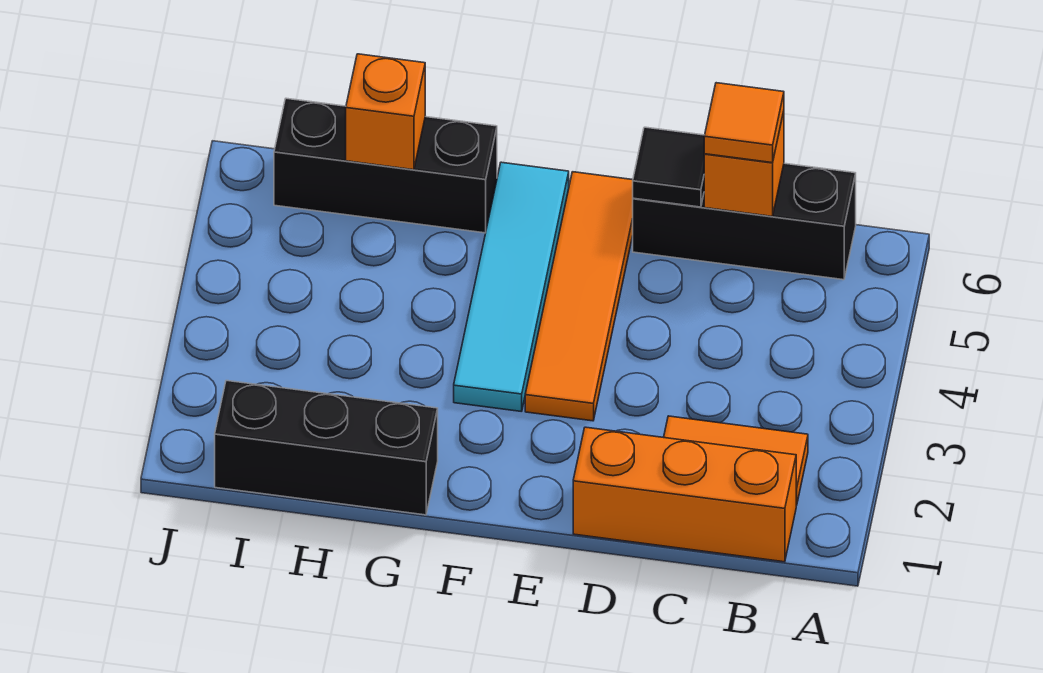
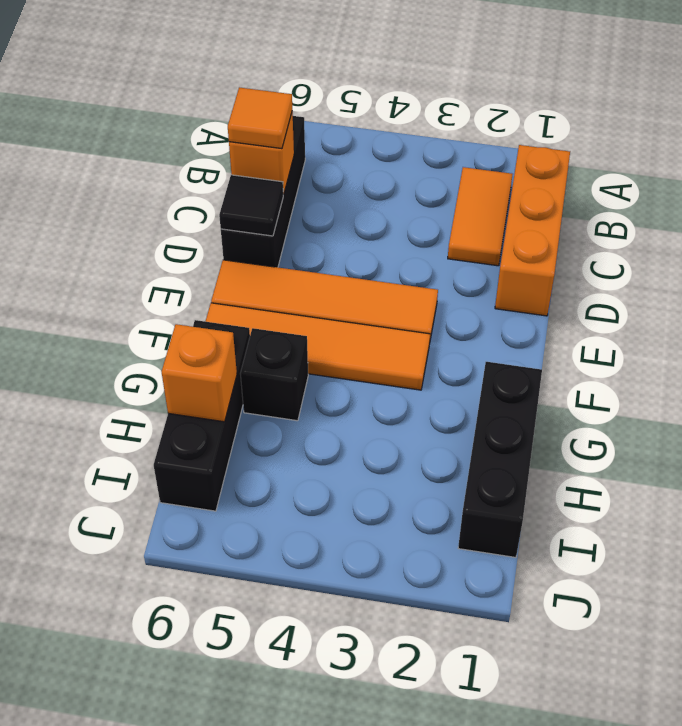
cyan tile F3:F6 level 1 -> orange tile F3:F6 level 1
none -> black brick G5 level 1

